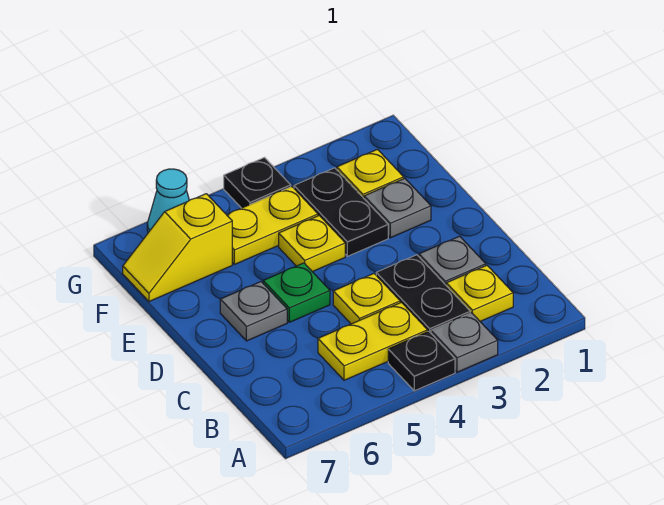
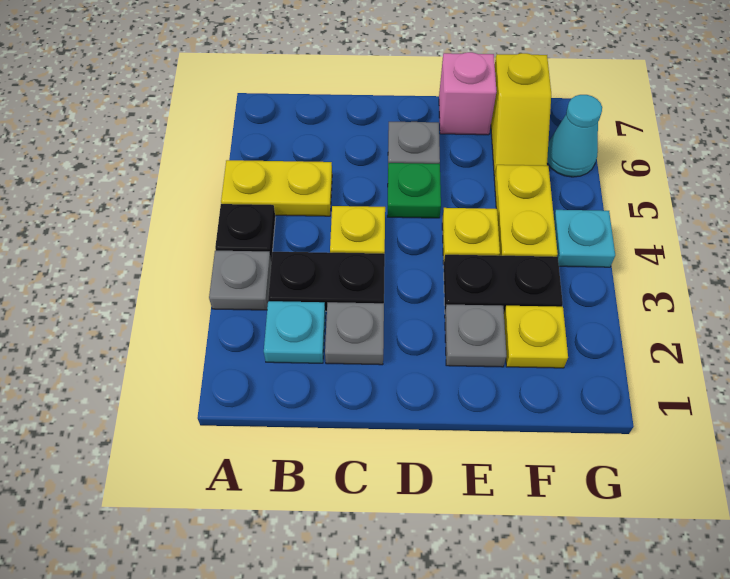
yellow plate B2 level 1 -> cyan plate B2 level 1
yellow plate B4:B5 level 1 -> yellow plate A5:B5 level 1
none -> pink brick E7 level 1
yellow slope F6:F7 level 1 top 6 -> yellow slope F6:F7 level 1 top 7
black plate G4 level 1 -> cyan plate G4 level 1

